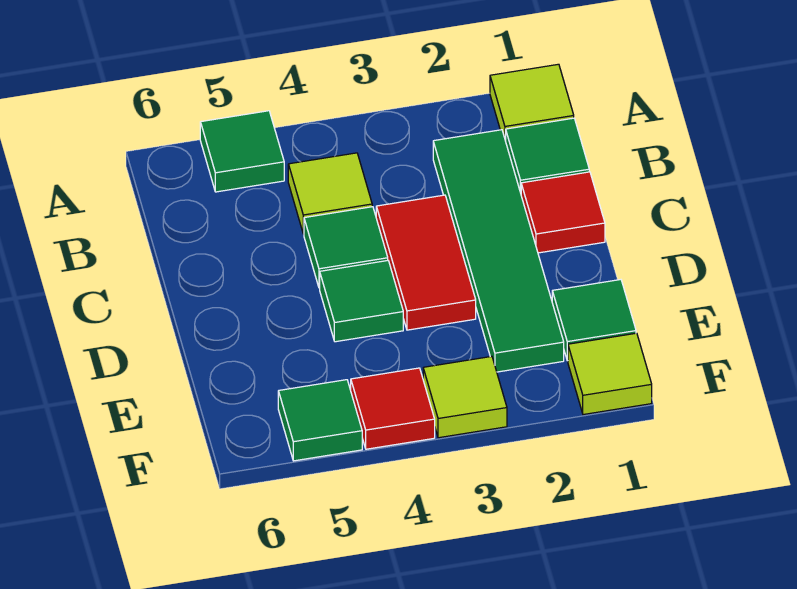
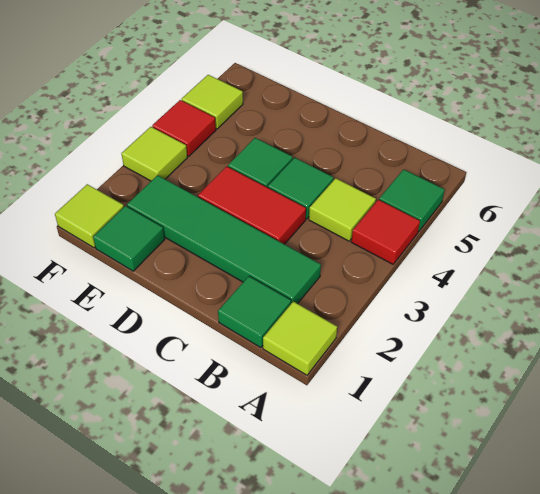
red tile C1 level 1 -> red tile A4 level 1
green tile F5 level 1 -> lime tile F5 level 1

